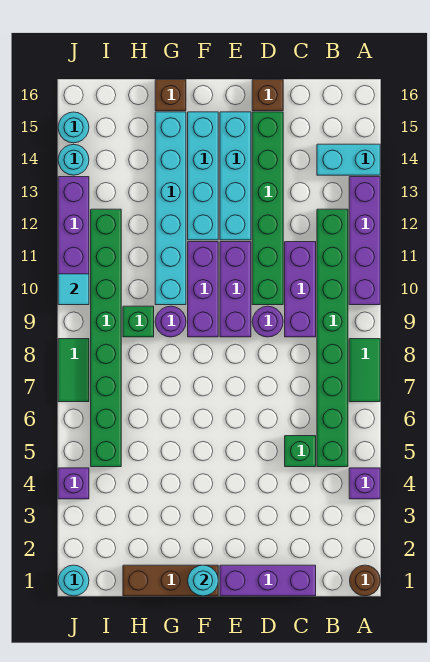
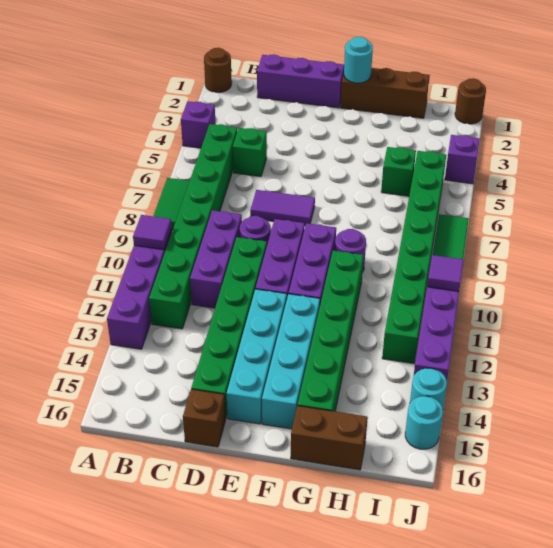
none -> purple tile A10 level 2
cyan brick A14:B14 level 1 -> none
none -> purple tile D7:E7 level 1
cyan brick G10:G15 level 1 -> green brick G10:G15 level 1
brown brick G16 level 1 -> brown brick G16:H16 level 1
green brick H9 level 1 -> green brick H5 level 1
cyan round brick J1 level 1 -> brown round brick J1 level 1
cyan tile J10 level 2 -> purple tile J10 level 2

